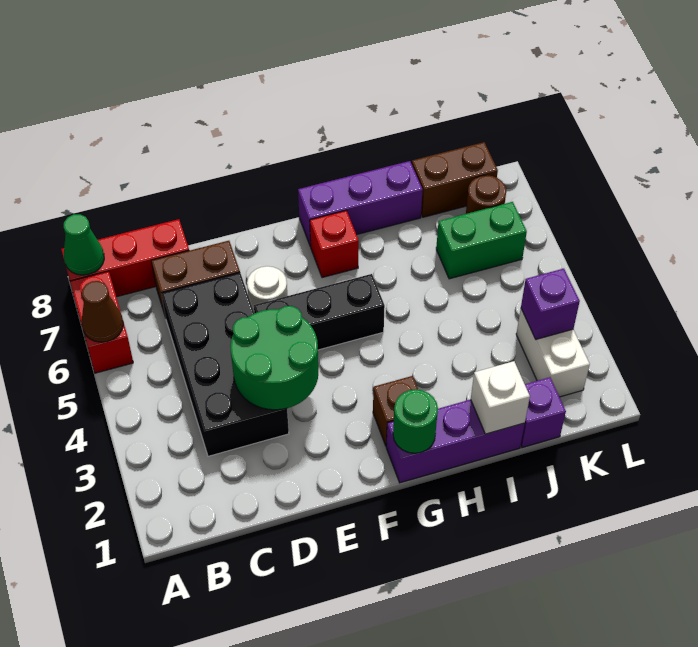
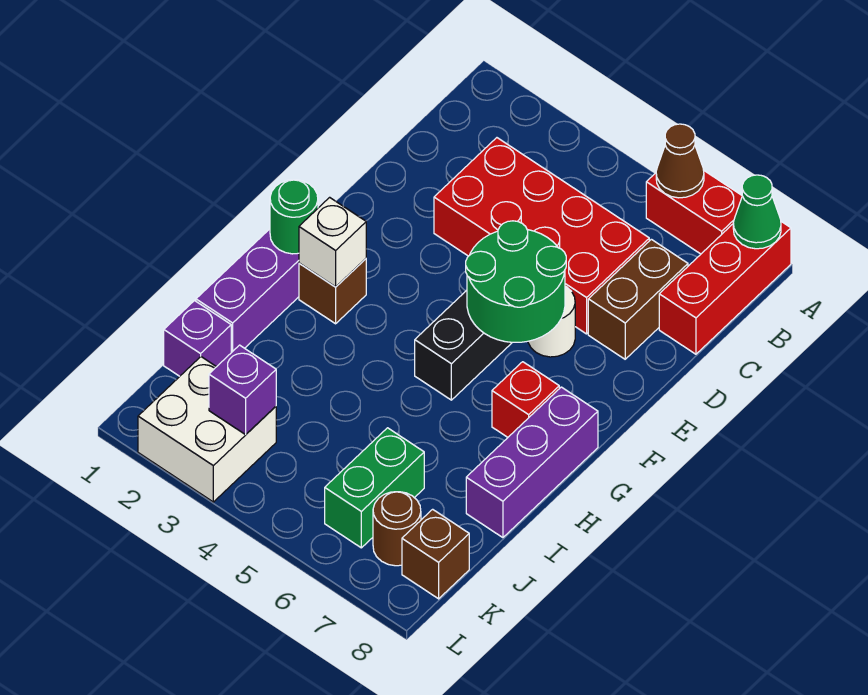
black brick C3:D6 level 1 -> red brick C3:D6 level 1
green round brick D3:E4 level 2 -> green round brick E5:F6 level 2
white brick I1 level 2 -> white brick G2 level 2
brown brick J8:K8 level 1 -> brown brick K8 level 1
white brick K2:K3 level 1 -> white brick K2:L3 level 1

